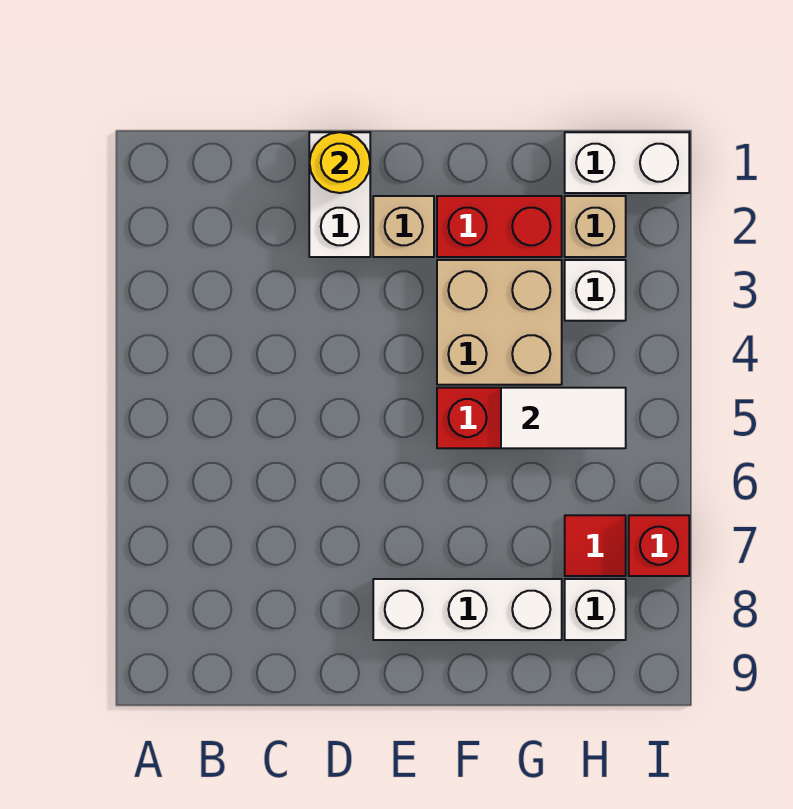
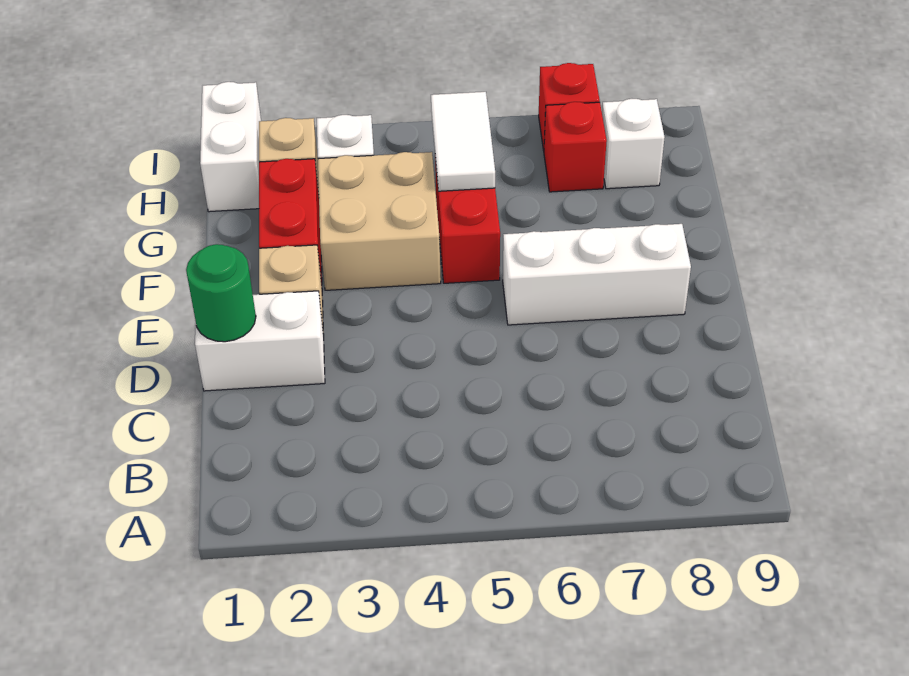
yellow round brick D1 level 2 -> green round brick D1 level 2
white brick E8:G8 level 1 -> white brick E6:E8 level 1
red tile H7 level 1 -> red brick H7 level 1

